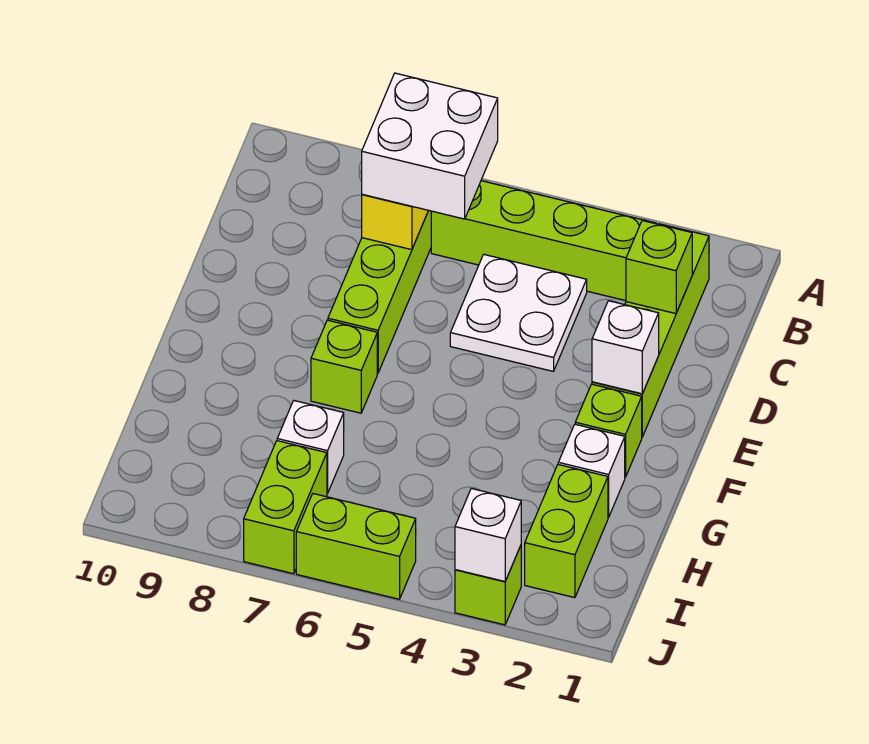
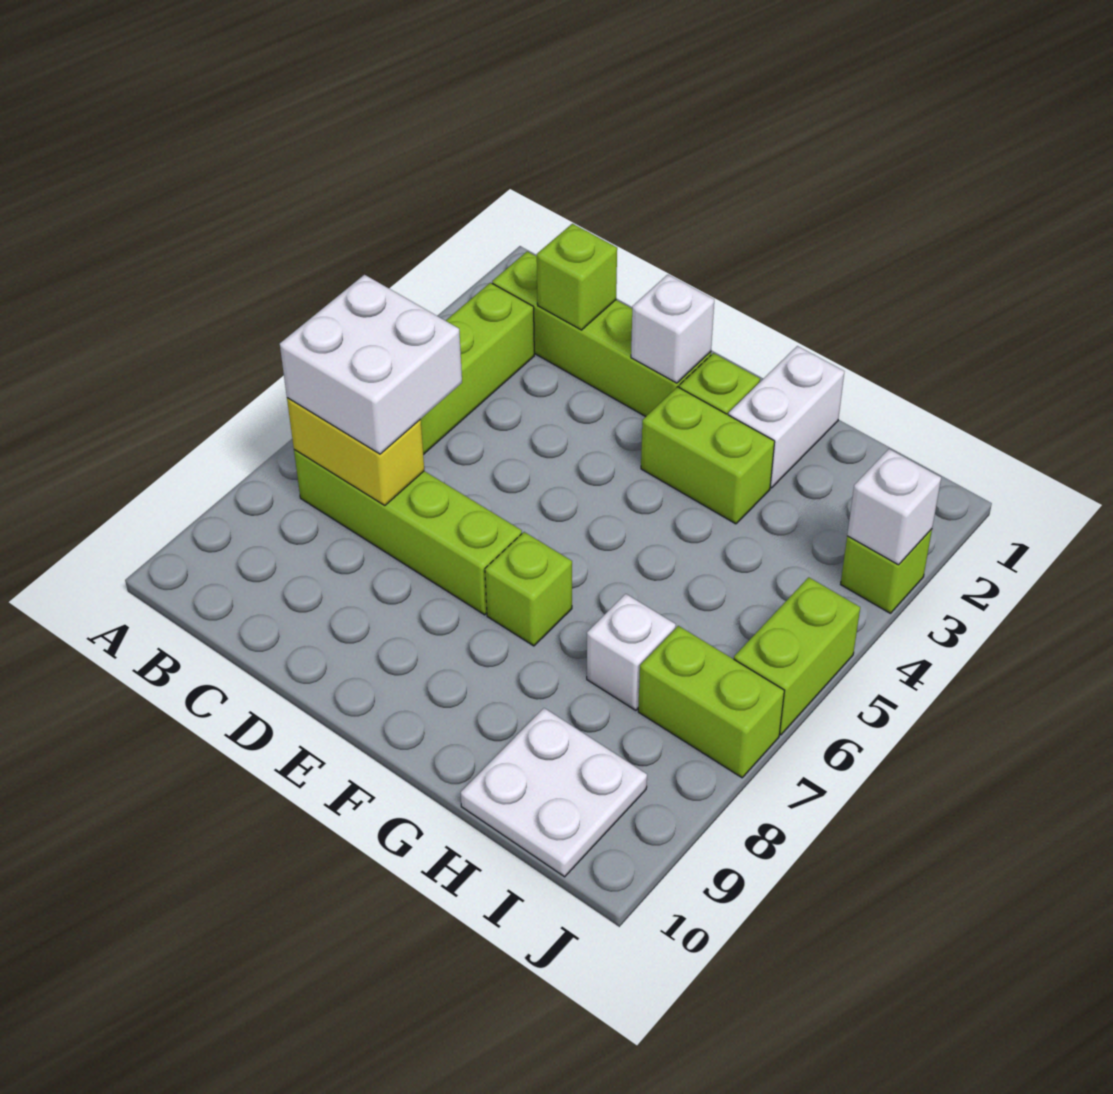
white plate C4:D5 level 1 -> white plate H9:I10 level 1
white brick G2 level 1 -> white brick G1:G2 level 1
lime brick H2:I2 level 1 -> lime brick F3:G3 level 1

